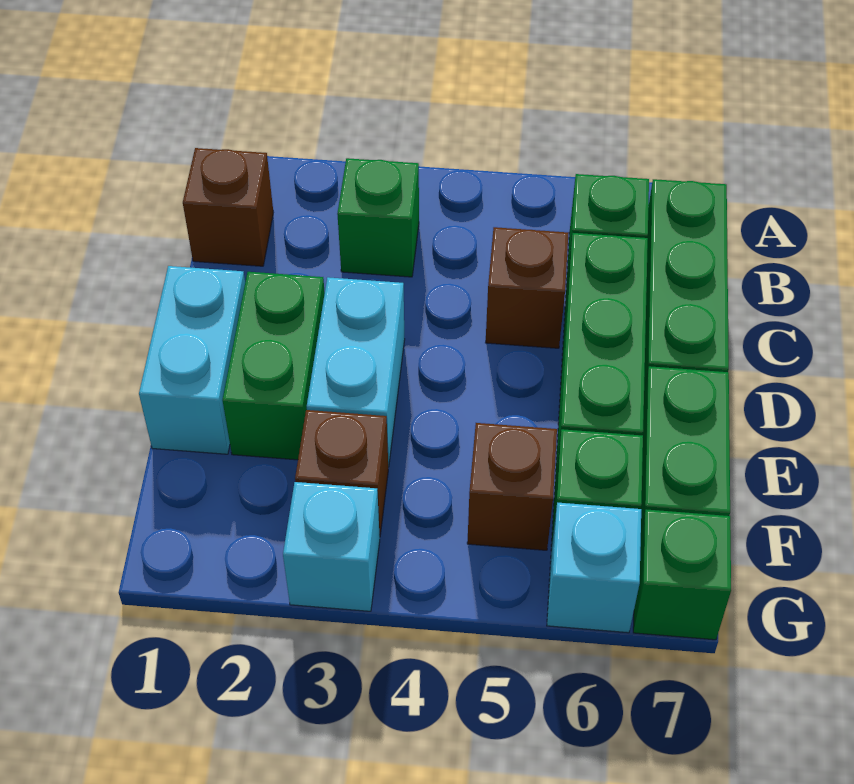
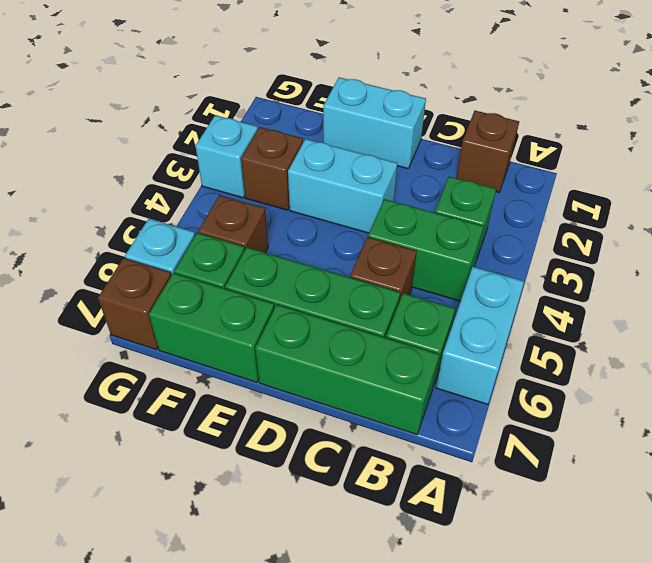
none -> cyan brick A5:A6 level 1
green brick D2:E2 level 1 -> green brick B4:C4 level 1
green brick G7 level 1 -> brown brick G7 level 1

